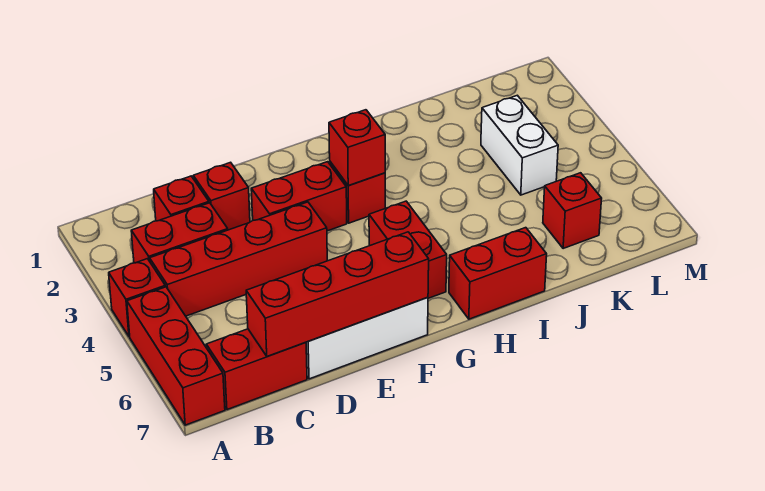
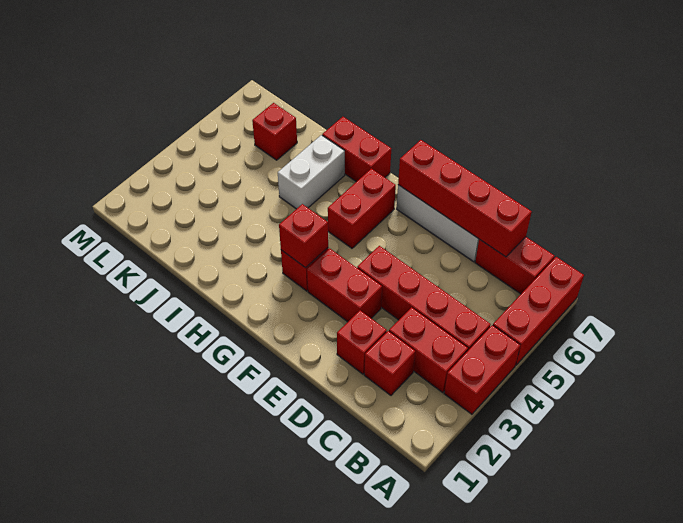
red brick A4 level 1 -> red brick A3:A4 level 1
white brick K3:K4 level 1 -> white brick I5:I6 level 1

